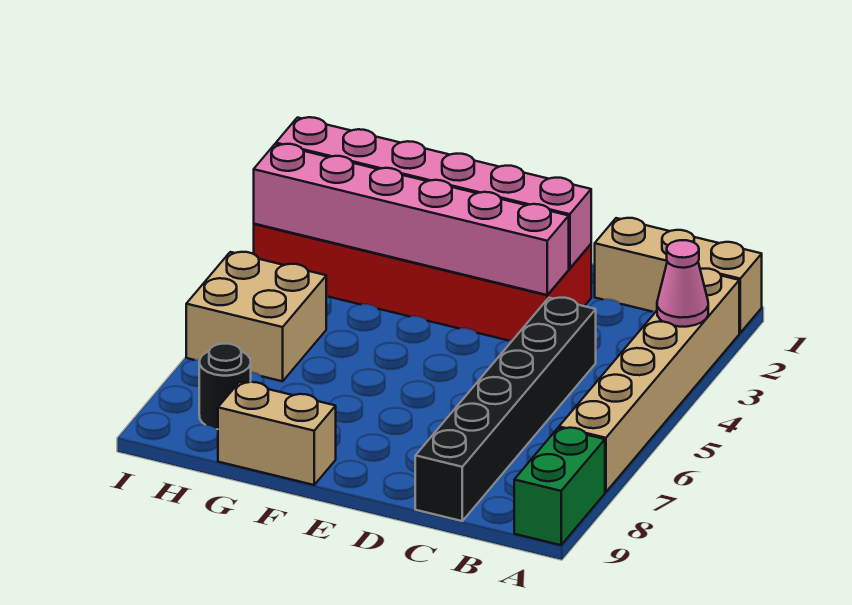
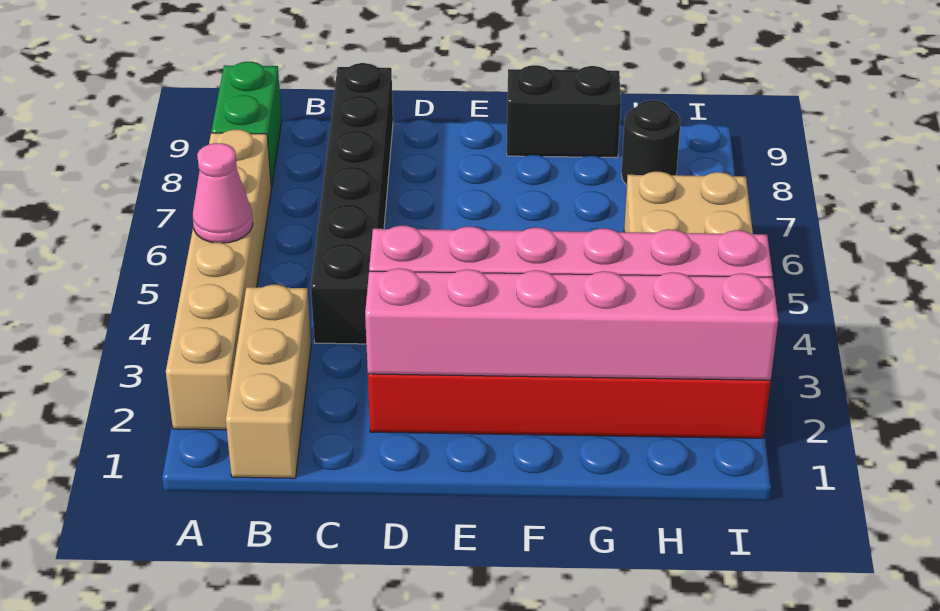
tan brick A1:C1 level 1 -> tan brick B1:B3 level 1
pink cone A3 level 2 -> pink cone A5 level 2
tan brick F9:G9 level 1 -> black brick F9:G9 level 1

